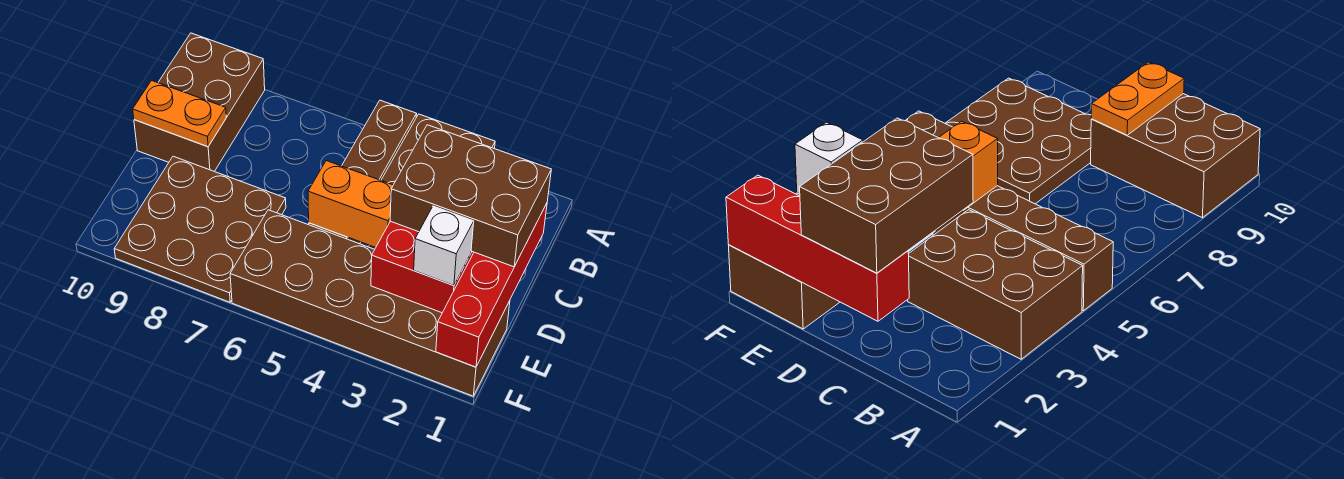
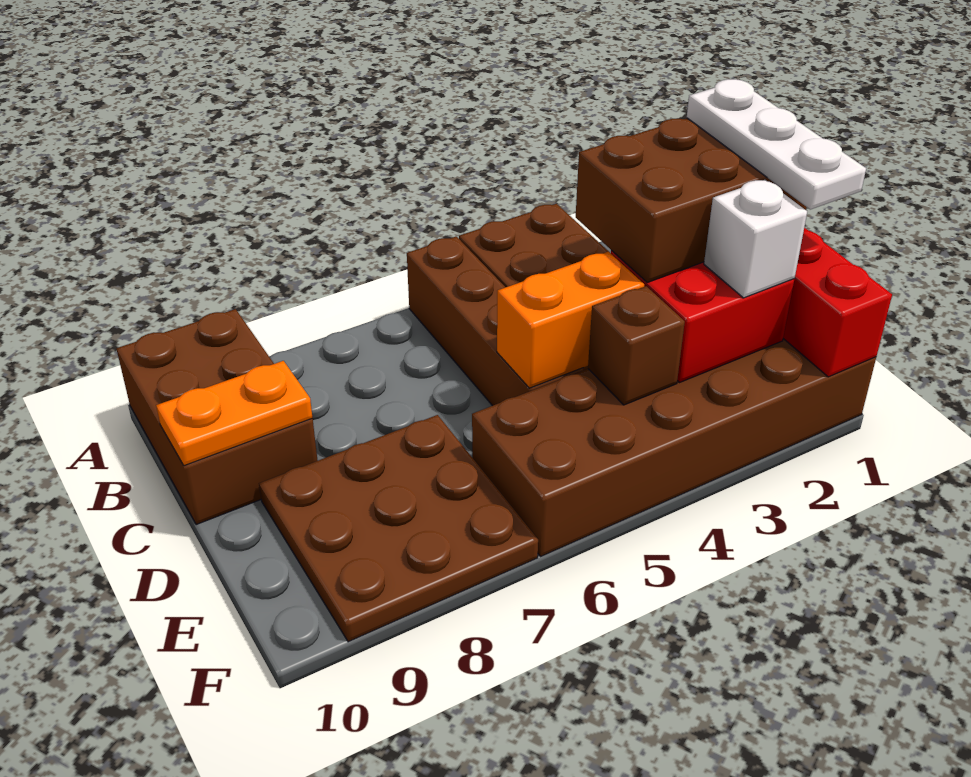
none -> white plate C1:E1 level 4
none -> brown brick E4 level 2

